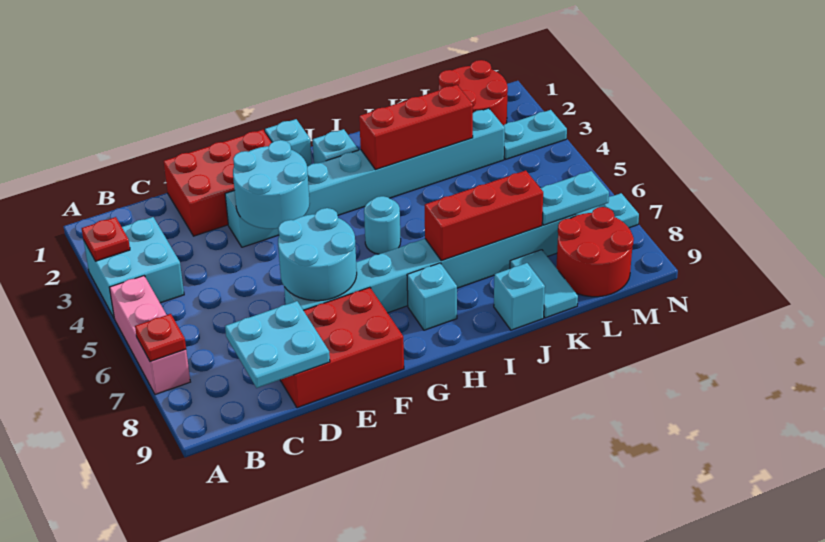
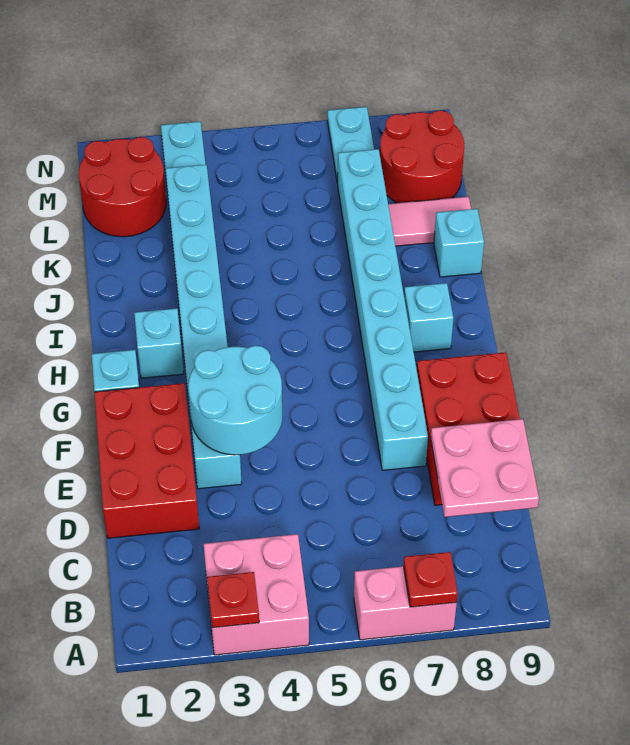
cyan brick A3:B4 level 1 -> pink brick A3:B4 level 1
pink brick A5:A7 level 1 -> pink brick A6:A7 level 1
cyan plate C8:D9 level 2 -> pink plate C8:D9 level 2
cyan round brick E6:F7 level 2 -> none
cyan round brick H5 level 1 -> none
red brick I3:K3 level 2 -> none
red brick I7:K7 level 2 -> none
cyan tile K8:K9 level 1 -> pink tile K8:K9 level 1
cyan plate L7:M7 level 2 -> none

